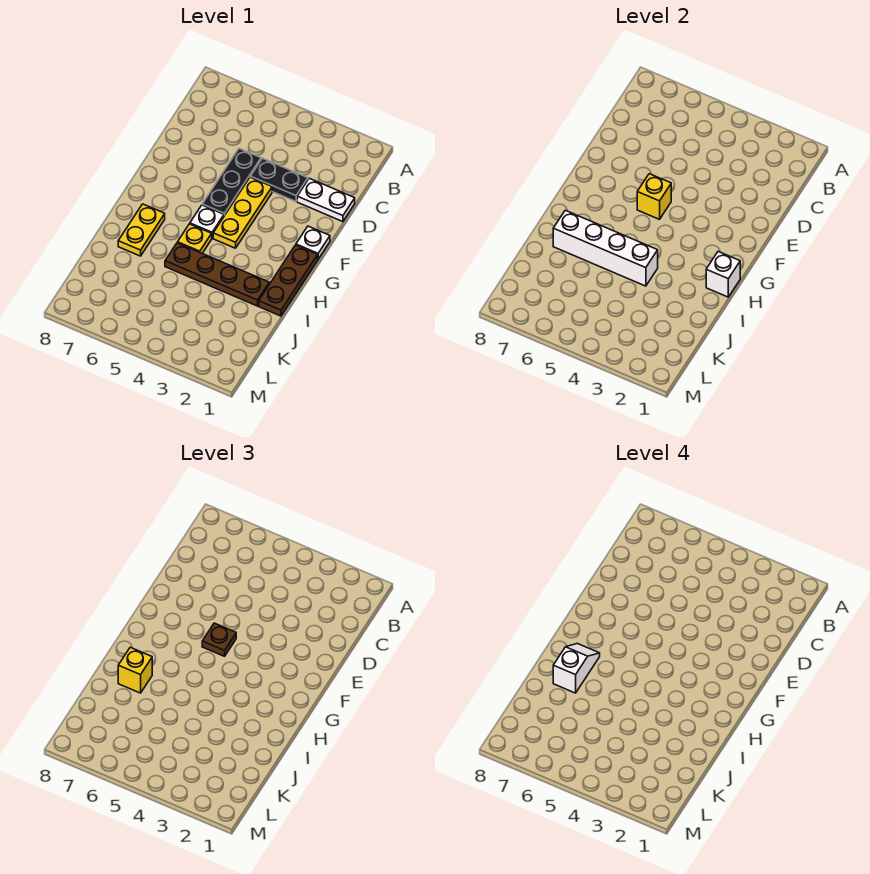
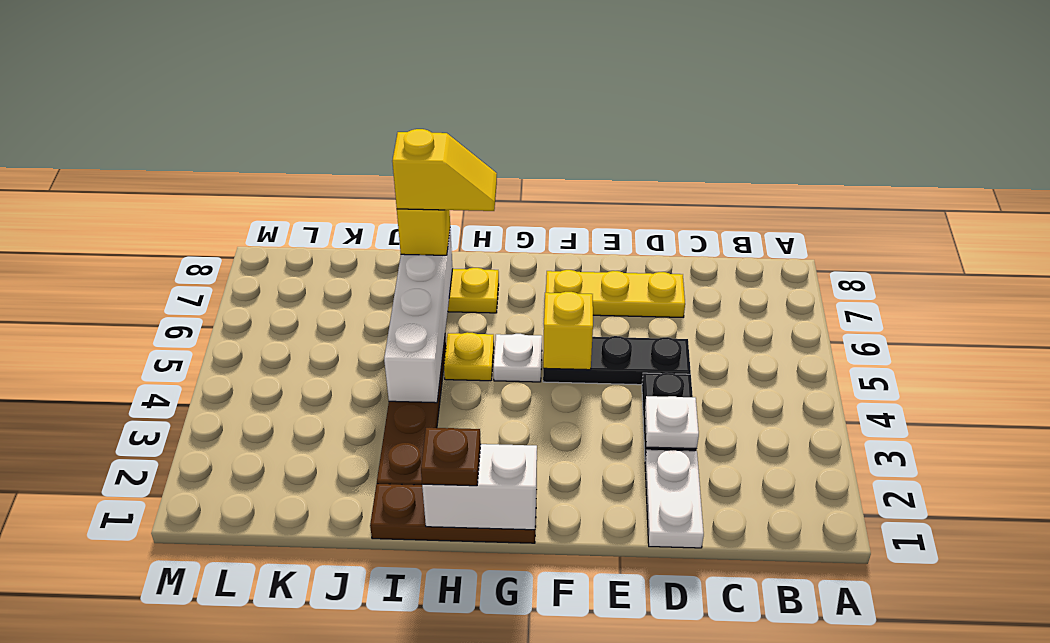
yellow plate E4:G4 level 1 -> yellow plate D7:F7 level 1
white plate F1 level 1 -> white plate D3 level 2
brown plate F5 level 3 -> brown plate H1 level 3
white brick H1 level 2 -> white brick G1:H1 level 2
white slope H7:I7 level 4 top I -> yellow slope H7:I7 level 4 top I

